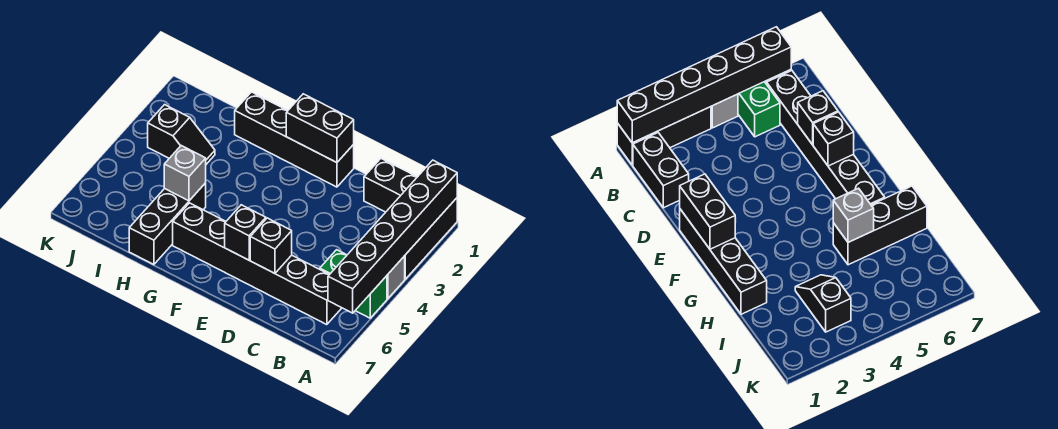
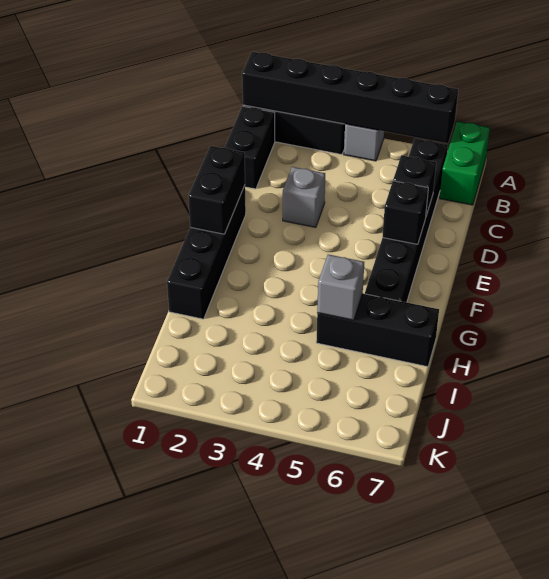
green brick A5:B5 level 1 -> green brick A7:B7 level 1
none -> grey brick D3 level 1
black slope I3:J3 level 1 top J -> none

